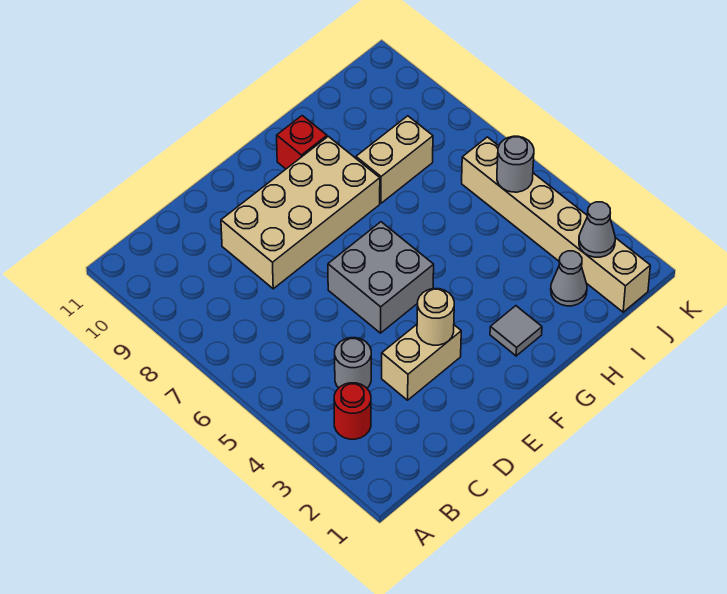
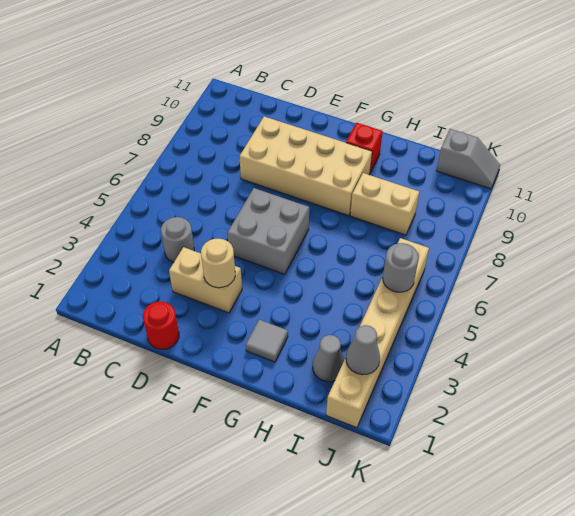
red round brick B3 level 1 -> red round brick D1 level 1
none -> grey slope J11:K11 level 1 top J

